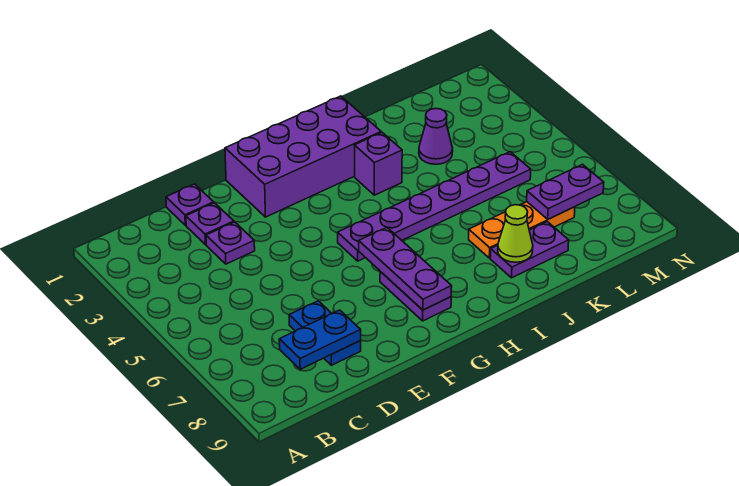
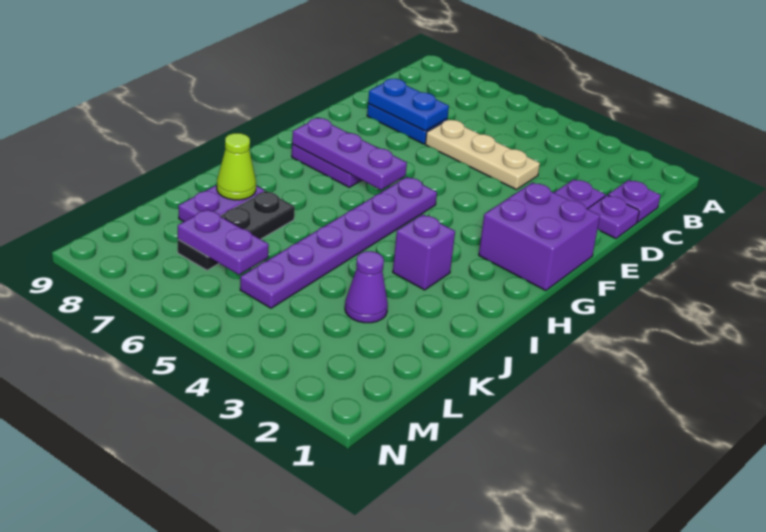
blue plate C8:D8 level 2 -> blue plate D7:D8 level 2
purple plate D3 level 1 -> purple plate C1 level 1
none -> tan plate D4:D6 level 1
purple brick F1:I2 level 1 -> purple brick F1:G2 level 1
orange plate J7:L7 level 1 -> black plate J7:L7 level 1
purple plate L7:M7 level 2 -> purple plate L6:L7 level 2

